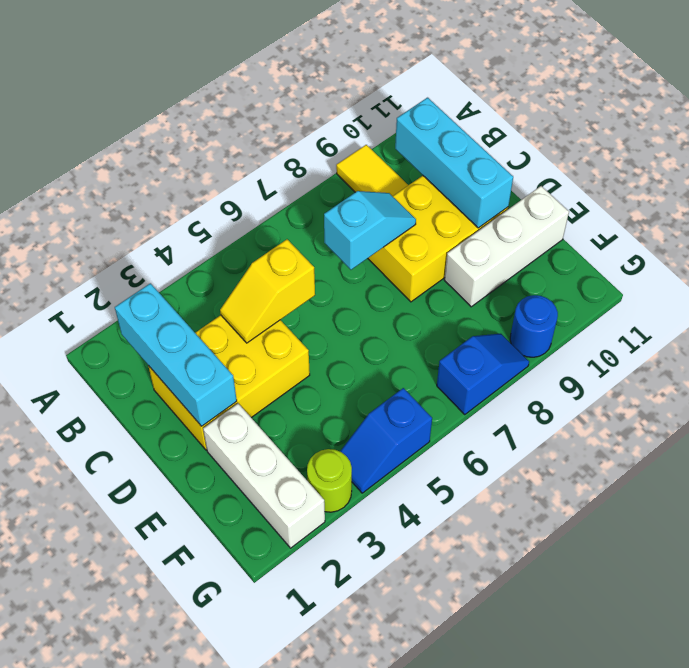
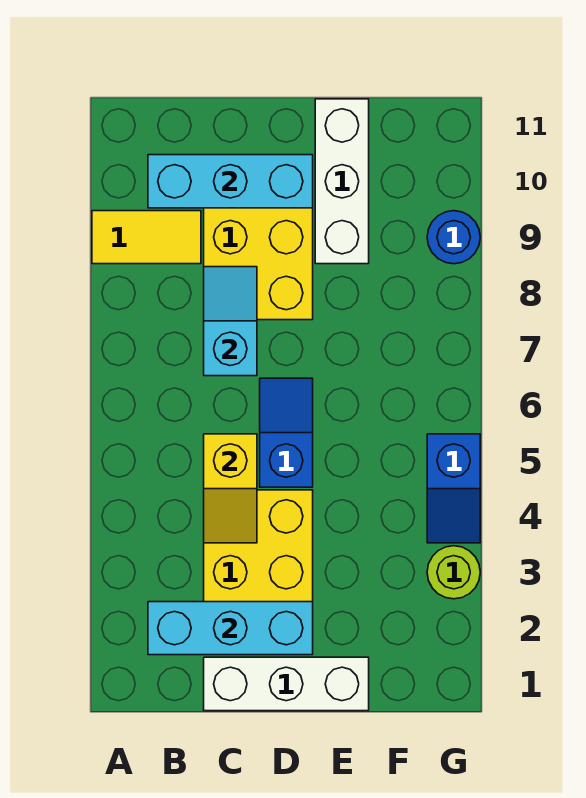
white brick E2:G2 level 1 -> white brick C1:E1 level 1
blue slope G7:G8 level 1 top 7 -> blue slope D5:D6 level 1 top 5

